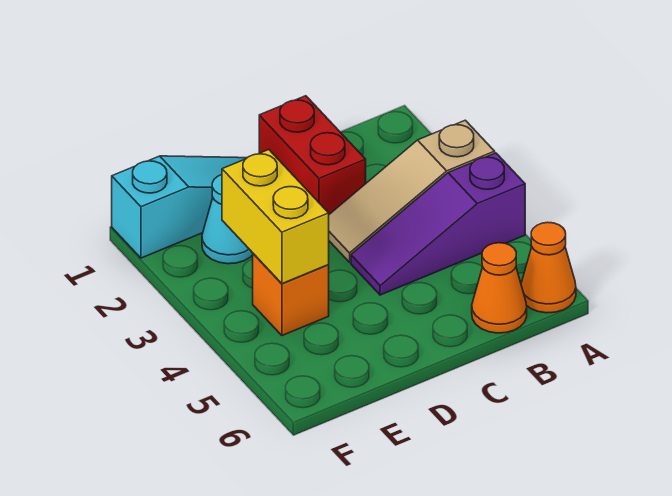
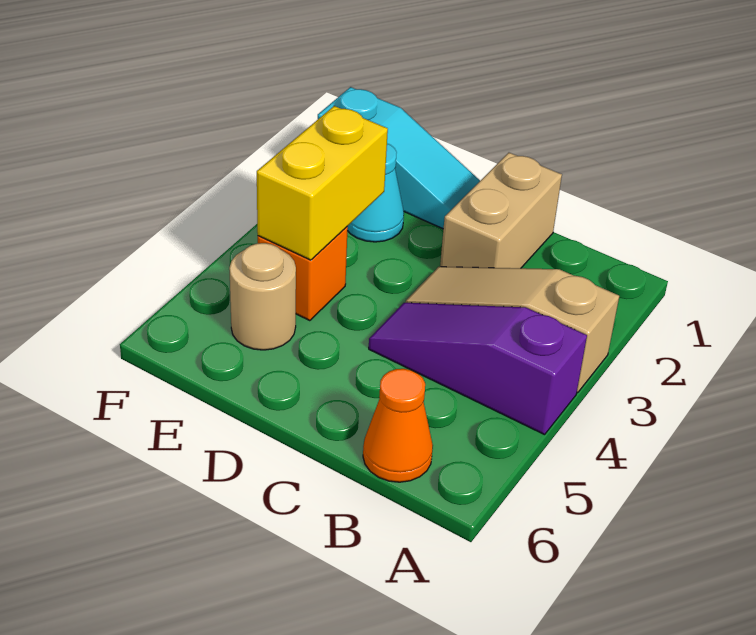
orange cone A6 level 1 -> none
red brick C1:C2 level 1 -> tan brick C1:C2 level 1
none -> tan round brick E5 level 1

